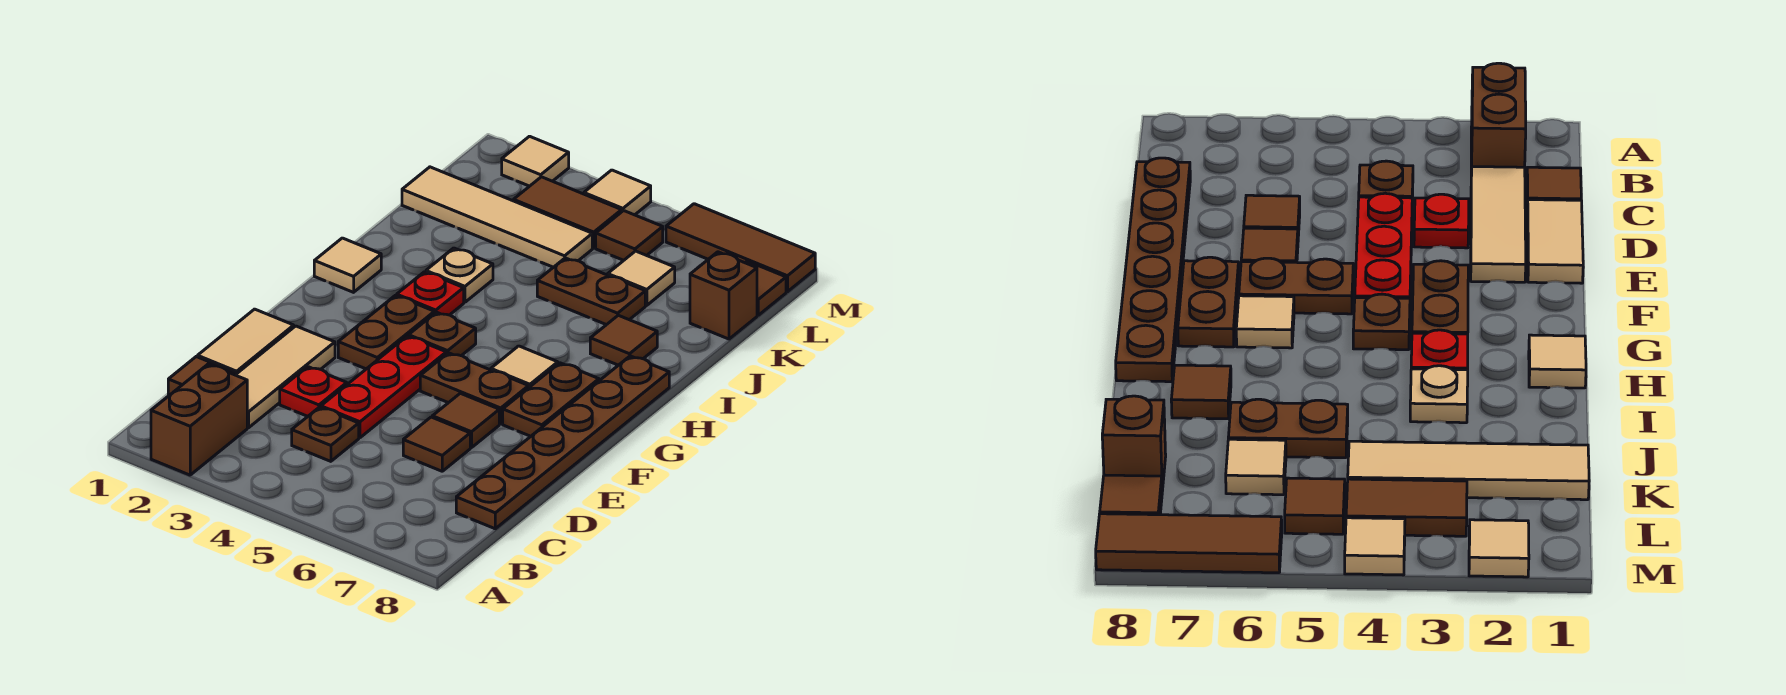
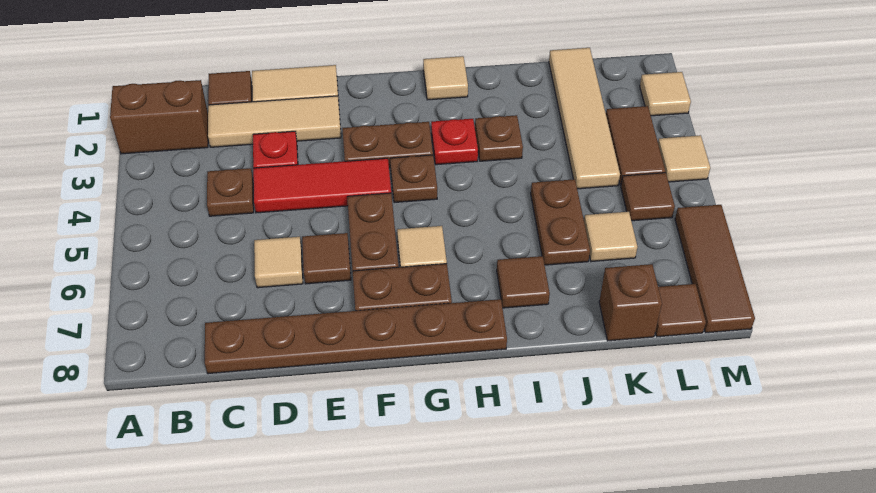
red plate D4:F4 level 1 -> red tile D4:F4 level 1
brown tile D6 level 1 -> tan tile D6 level 1
tan plate I3 level 1 -> brown plate I3 level 1

